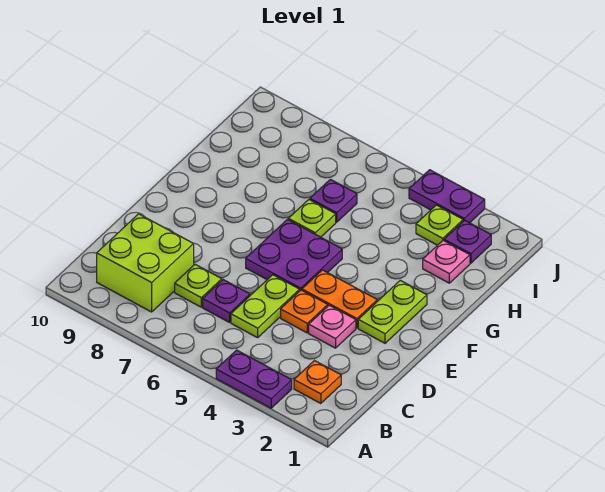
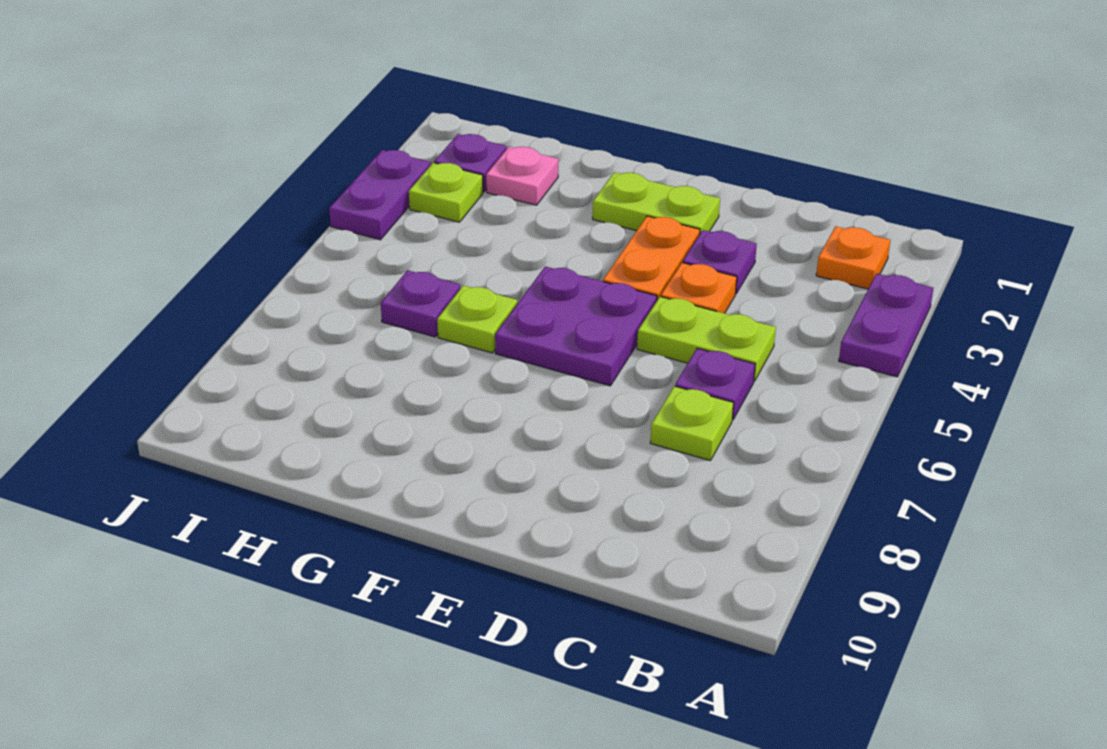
lime brick B8:C9 level 1 -> none
pink plate D3 level 1 -> purple plate D3 level 1

